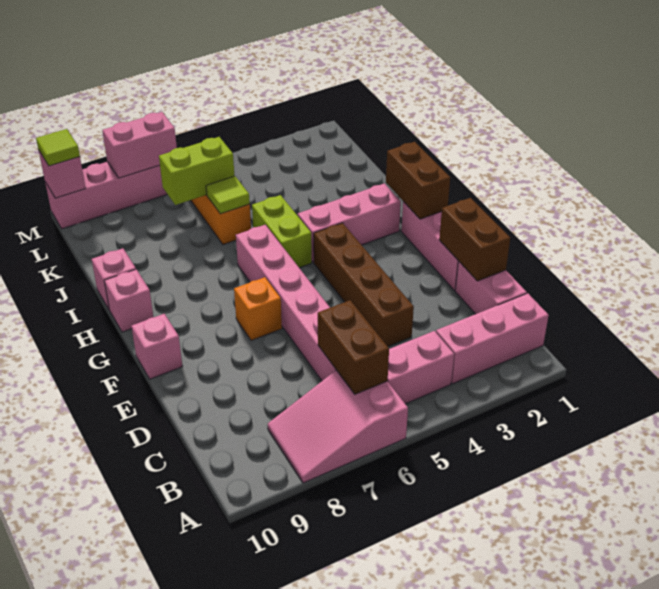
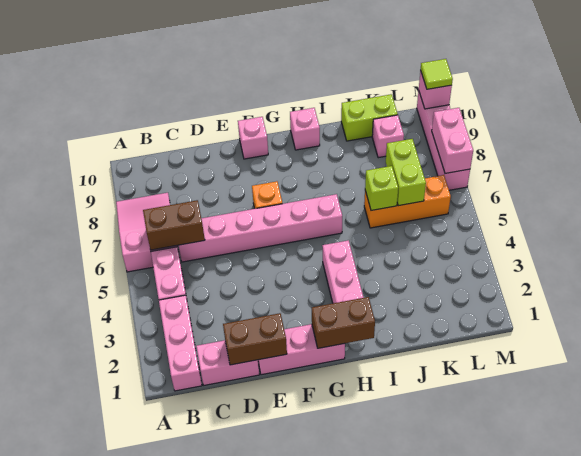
brown brick D4:G4 level 1 -> none
lime brick H5:I5 level 1 -> lime brick J10:K10 level 1
pink brick I10 level 1 -> pink brick K9 level 1
lime tile J6 level 2 -> lime brick J6 level 2

